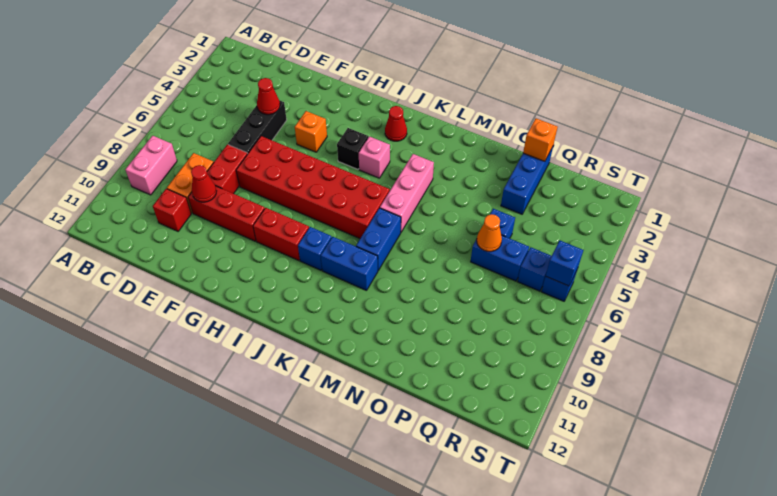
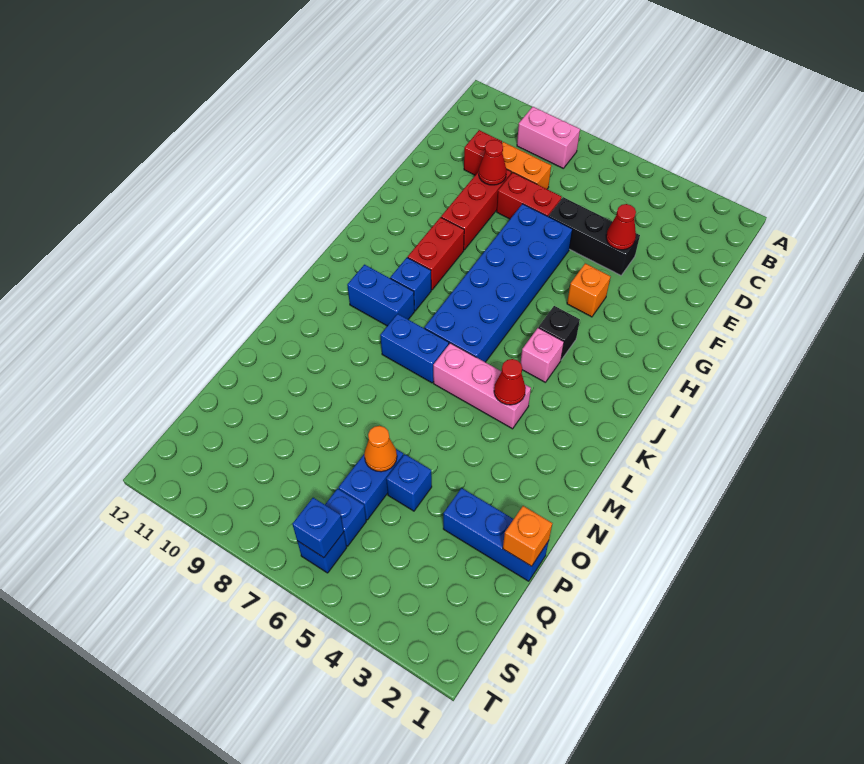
red brick F6:K7 level 1 -> blue brick F6:K7 level 1
red cone J2 level 1 -> red cone L4 level 2
blue brick K9:L9 level 1 -> blue brick K9:K10 level 1

